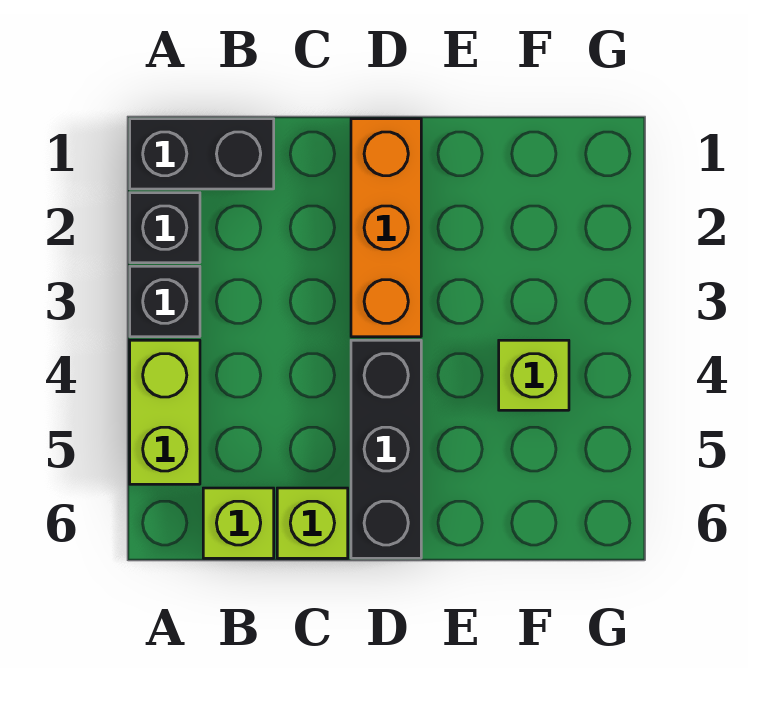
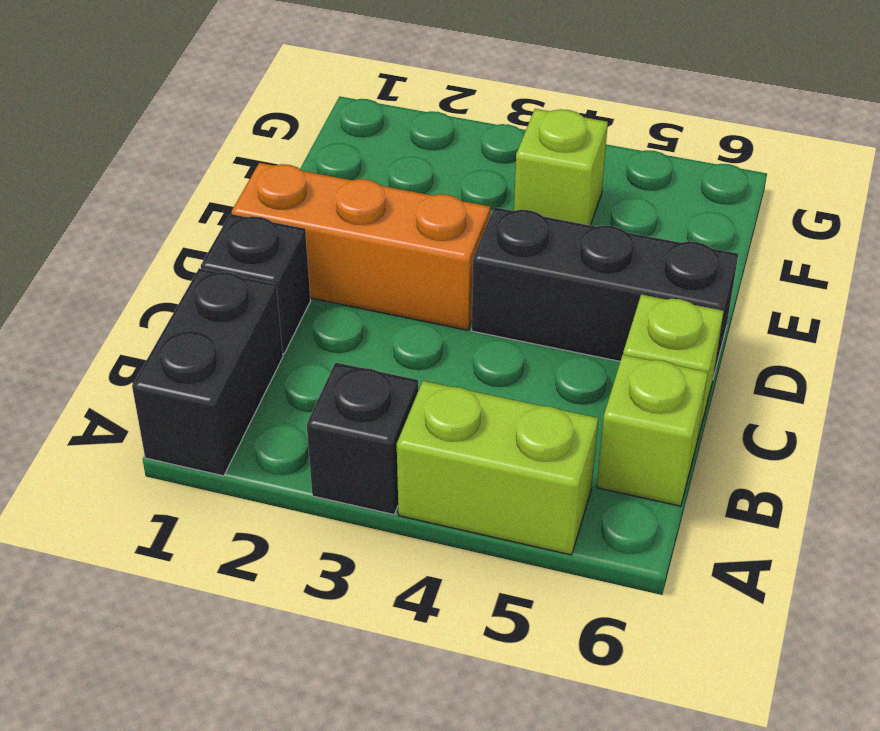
black brick A2 level 1 -> black brick C1 level 1

